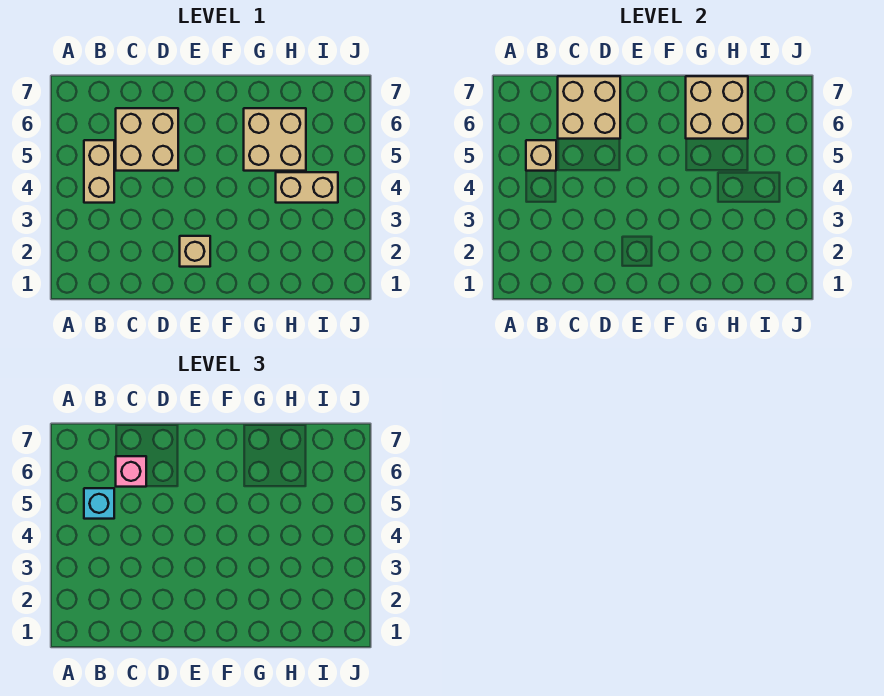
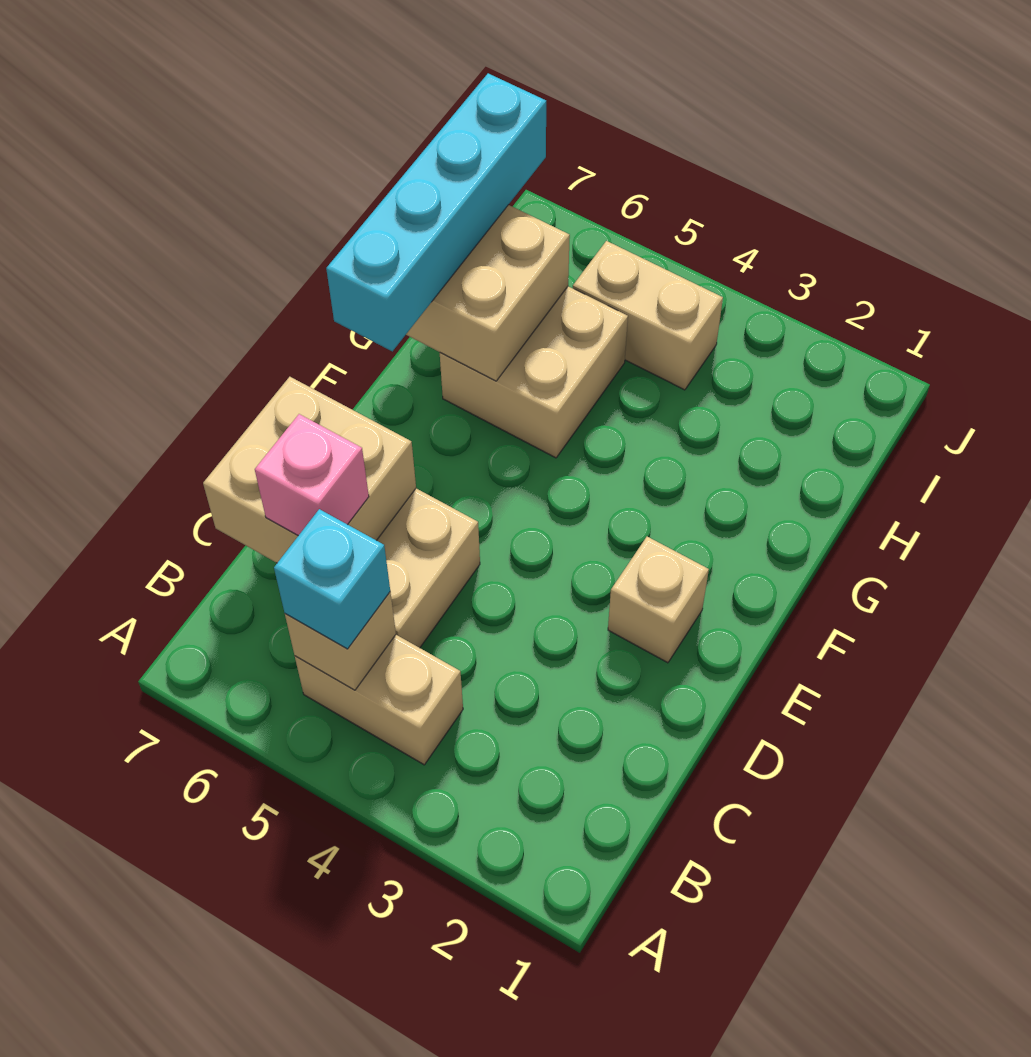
none -> cyan brick F7:I7 level 3
tan brick H4:I4 level 1 -> tan brick I4:I5 level 1

